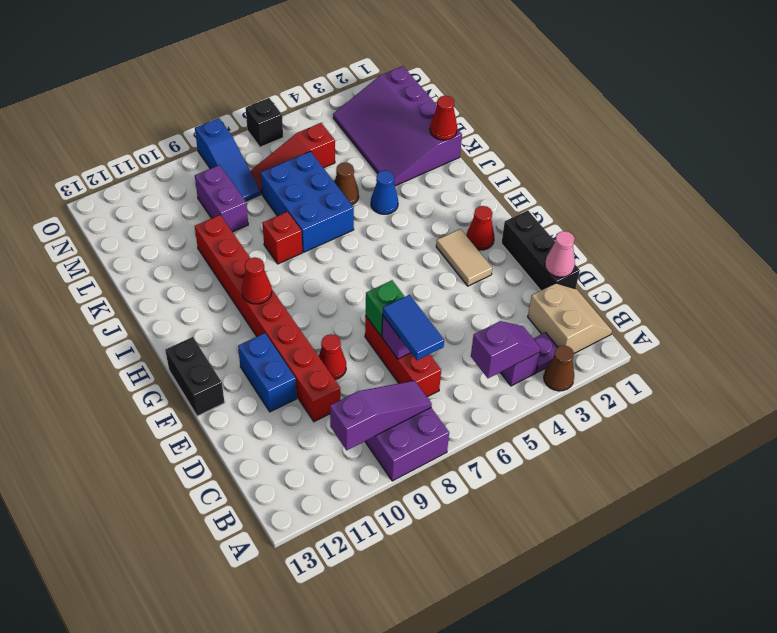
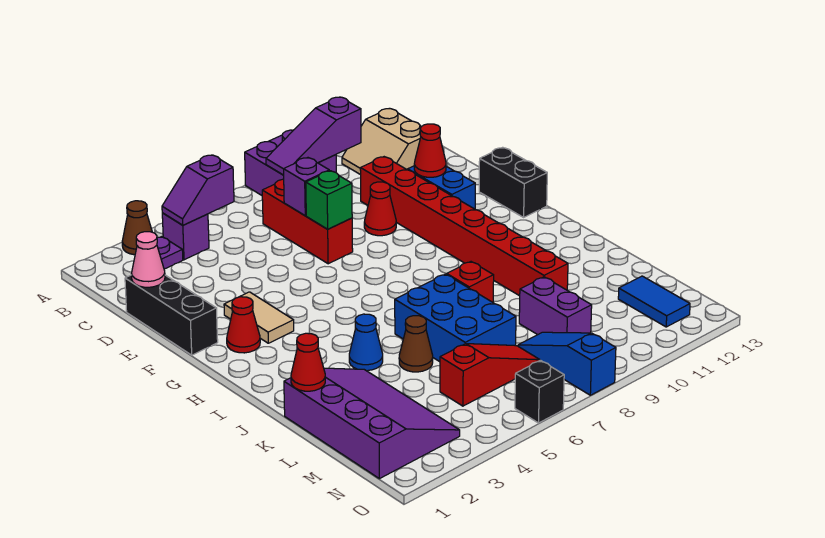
tan slope B1:C2 level 1 top 2 -> tan slope B11:C12 level 1 top 12
blue tile C7:D7 level 3 -> blue tile M12:N12 level 1
red cone H10 level 2 -> red cone E11 level 2

